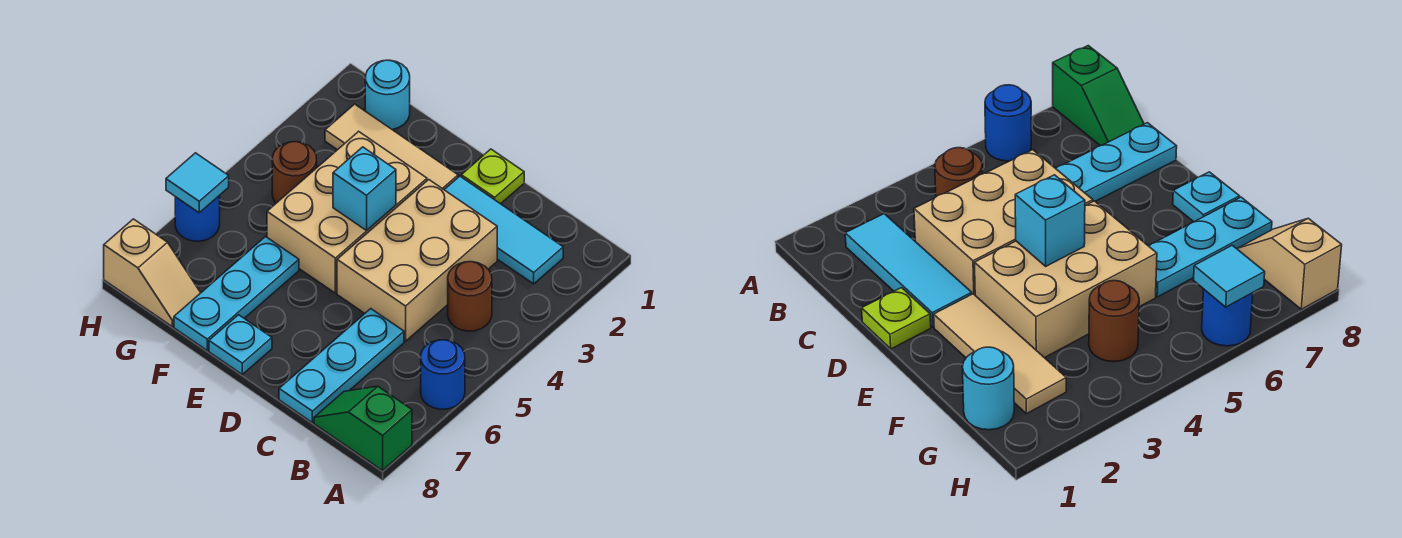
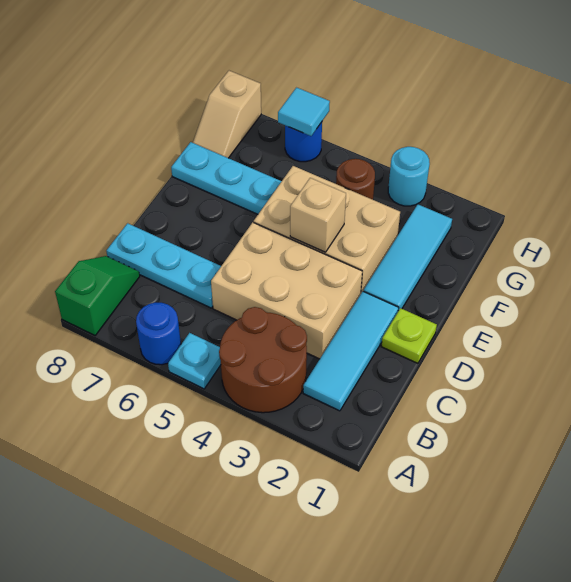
brown round brick B4 level 1 -> brown round brick A3:B4 level 1
tan tile E2:G2 level 1 -> cyan tile E2:G2 level 1
cyan brick E4 level 2 -> tan brick E4 level 2
cyan plate E8 level 1 -> cyan plate A5 level 1
cyan round brick G1 level 1 -> cyan round brick H3 level 1

